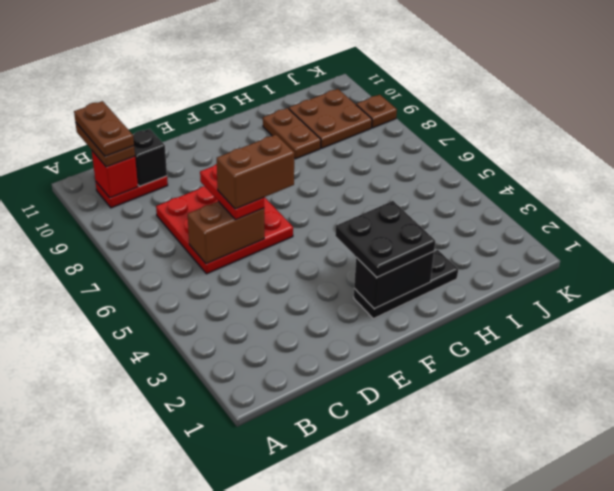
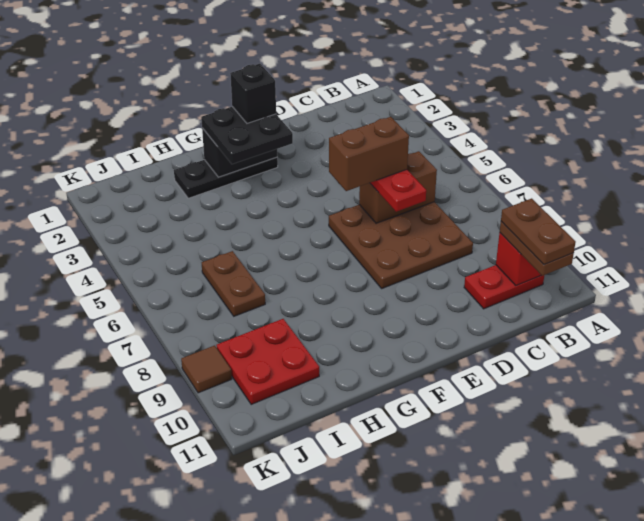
red plate C6:E8 level 1 -> brown plate C6:E8 level 1
black brick C10 level 2 -> black brick F2 level 4
brown plate H9:H10 level 1 -> brown plate I6:I7 level 1
brown plate I9:J10 level 1 -> red plate I9:J10 level 1
brown plate K9 level 1 -> brown tile K9 level 1

